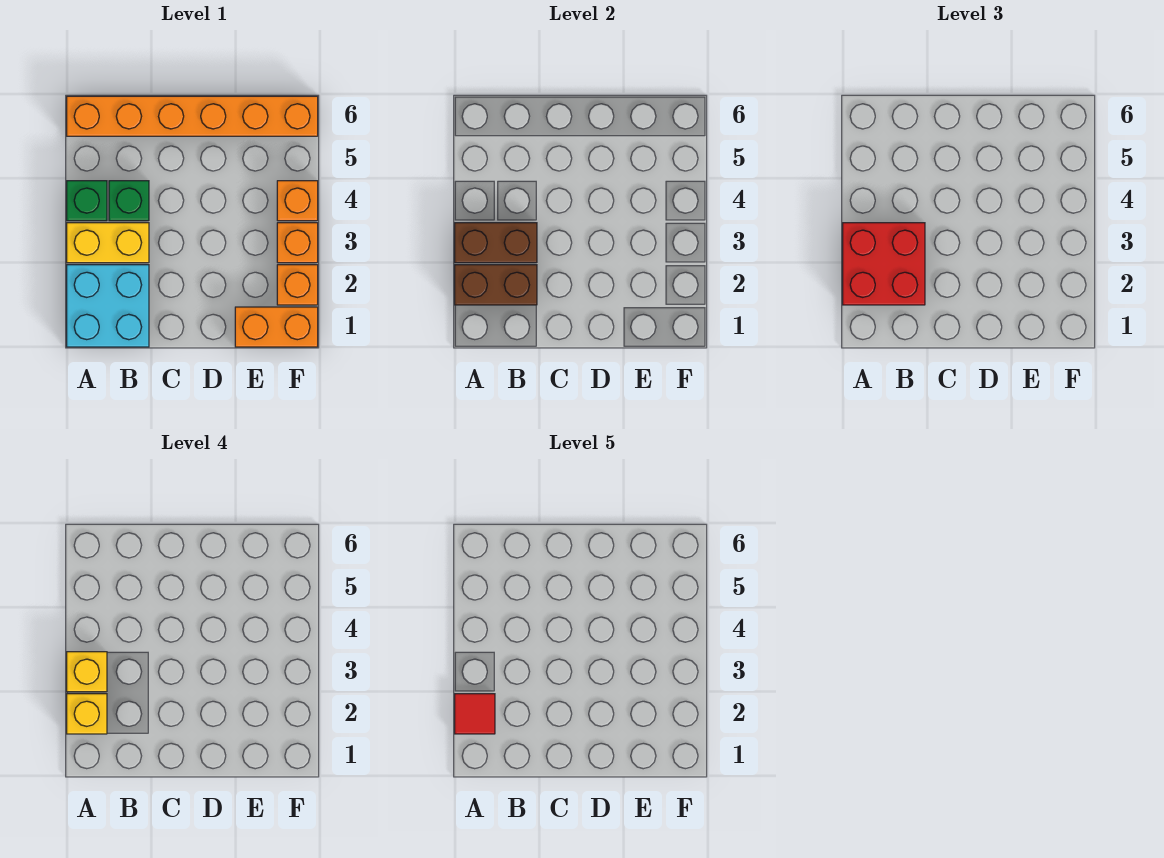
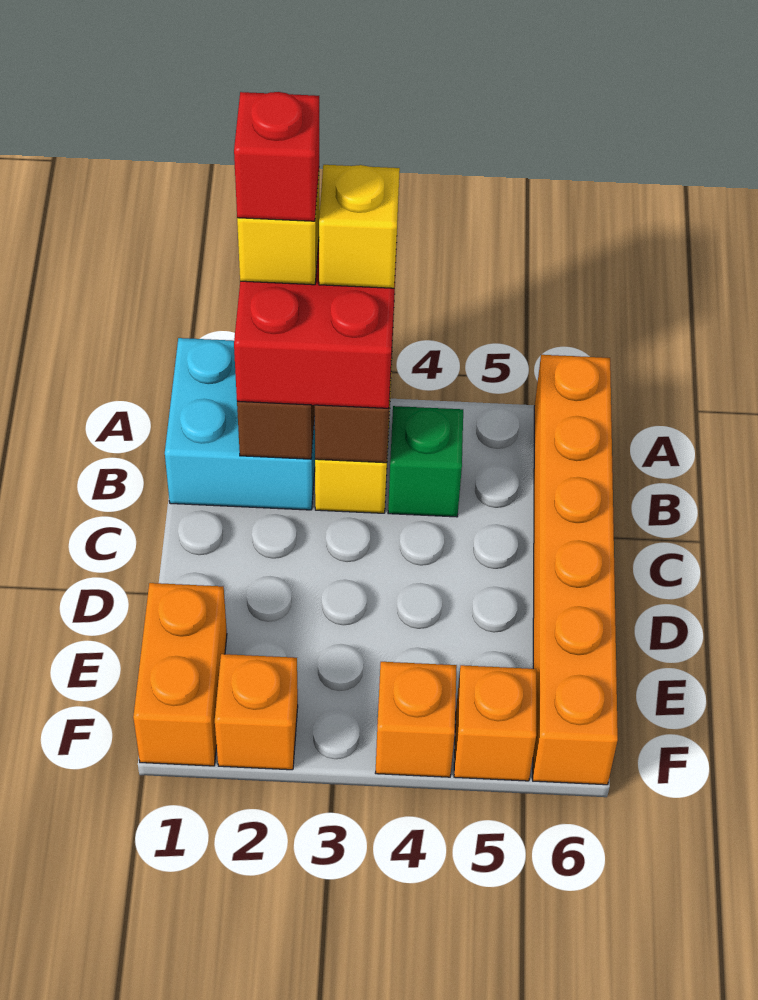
red tile A2 level 5 -> red brick A2 level 5
green brick A4 level 1 -> none
orange brick F3 level 1 -> orange brick F5 level 1

